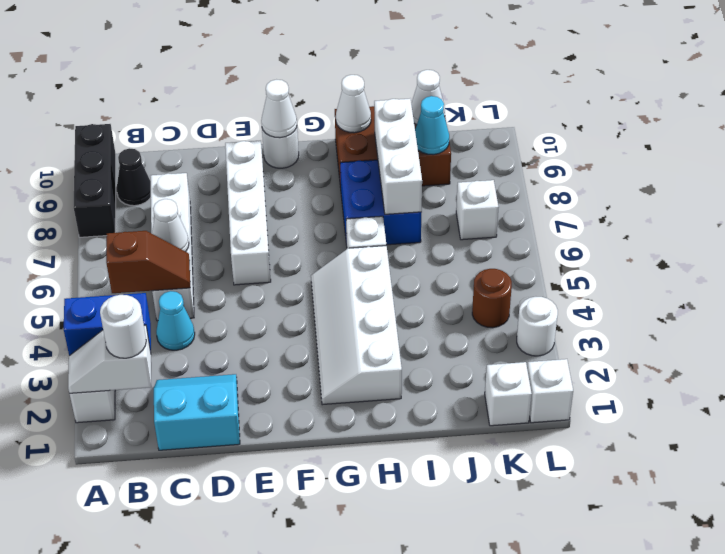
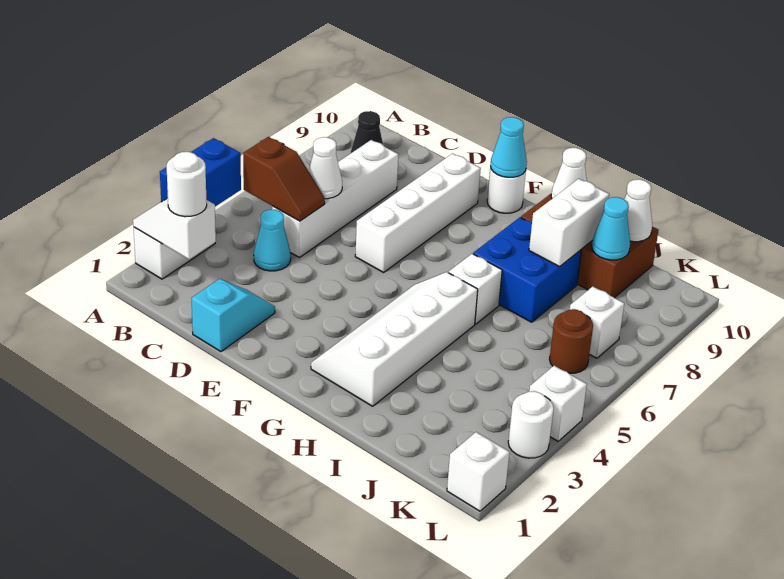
blue brick A3:B3 level 2 -> blue brick A3:A4 level 2
black brick A8:A10 level 1 -> none
cyan slope C1:D2 level 1 top 1 -> cyan slope D1:D2 level 1 top 1
white cone F10 level 2 -> cyan cone F10 level 2
white brick I7:I9 level 2 -> white brick I8:I9 level 2
white brick K1 level 1 -> white brick L4 level 1
brown round brick K4 level 1 -> brown round brick K6 level 1

